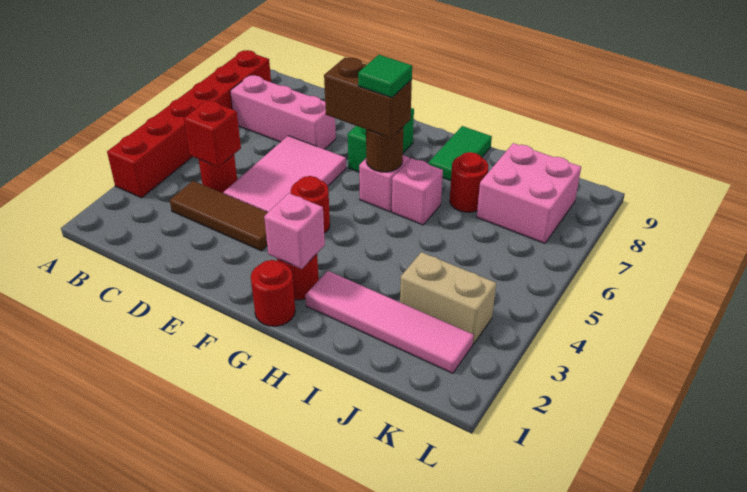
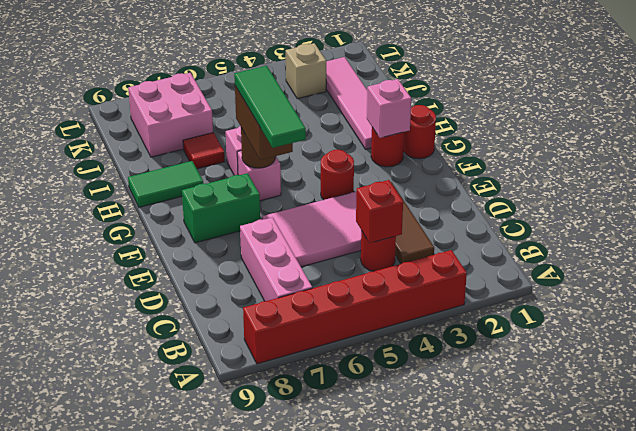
green tile G6 level 4 -> green tile E6:G6 level 4
red round brick I7 level 1 -> red tile I7 level 1
tan brick J3:K3 level 1 -> tan brick K3 level 1

